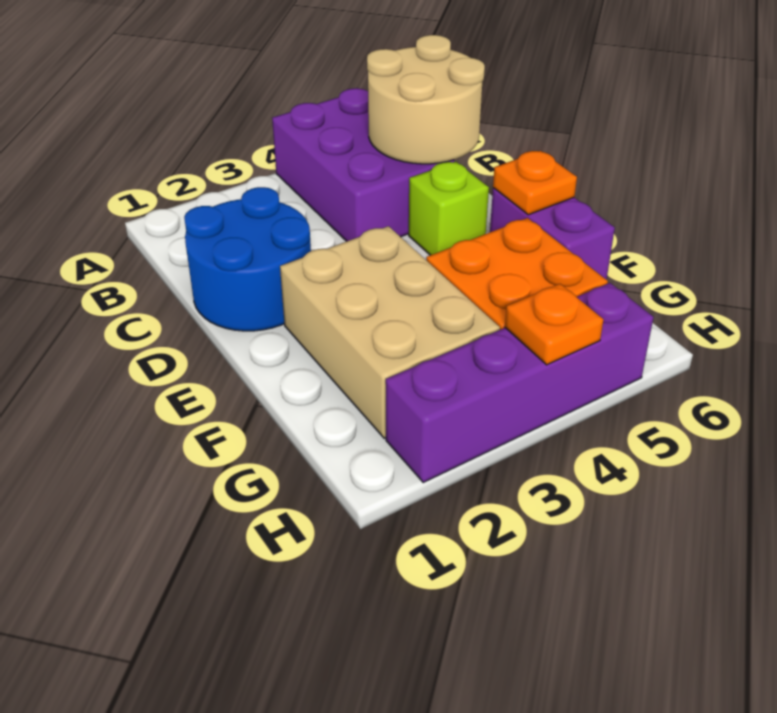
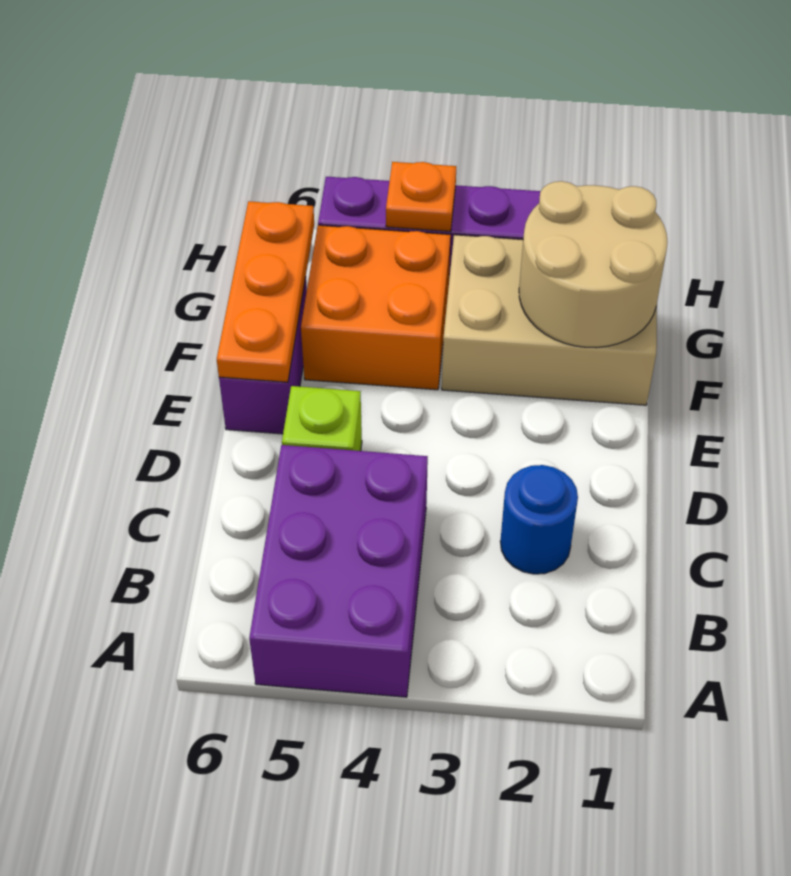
tan round brick B5:C6 level 2 -> tan round brick F1:G2 level 2
blue round brick C1:D2 level 1 -> blue round brick C2 level 1
tan brick E2:G3 level 1 -> tan brick F1:G3 level 1
orange plate E6 level 2 -> orange plate E6:G6 level 2

